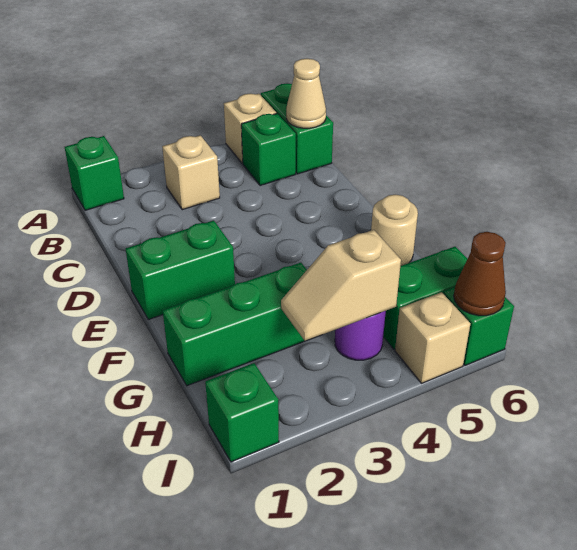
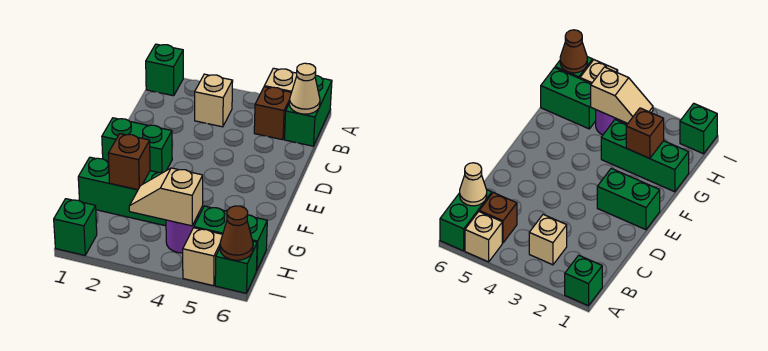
green brick B5 level 1 -> brown brick B5 level 1
tan round brick F6 level 1 -> none
none -> brown brick G2 level 2

